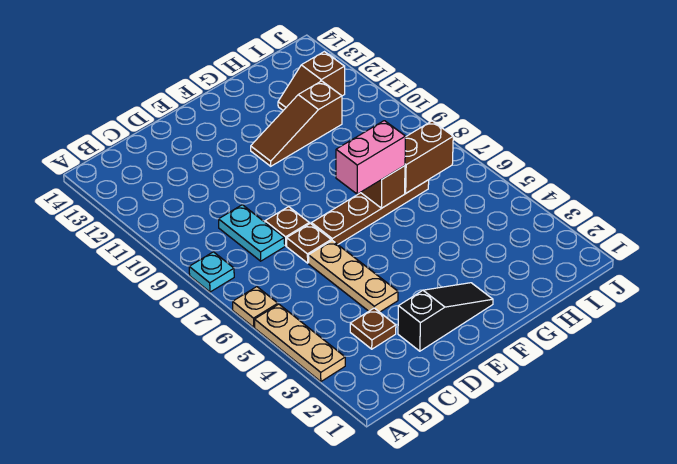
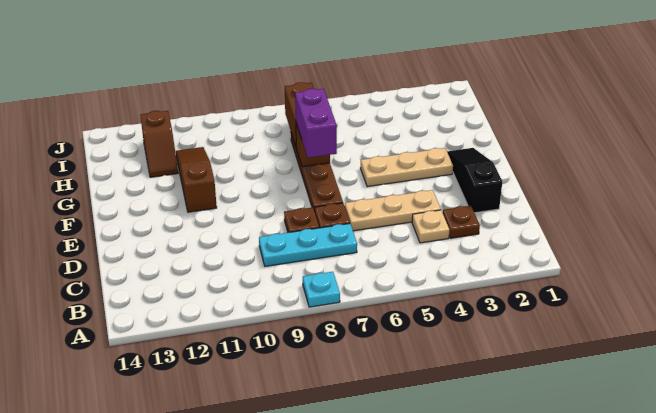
tan plate A3:A5 level 1 -> tan plate F3:F5 level 1
tan plate A6 level 1 -> tan plate C4 level 1
cyan plate C8:C9 level 1 -> cyan plate C7:C9 level 1
pink brick F7:G7 level 3 -> purple brick F7:G7 level 3
brown slope F11:H11 level 1 top H -> brown slope F11:H11 level 1 top F

